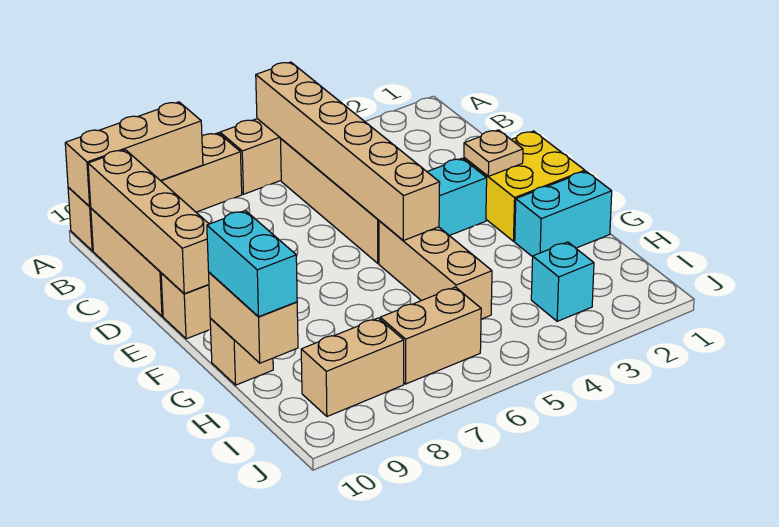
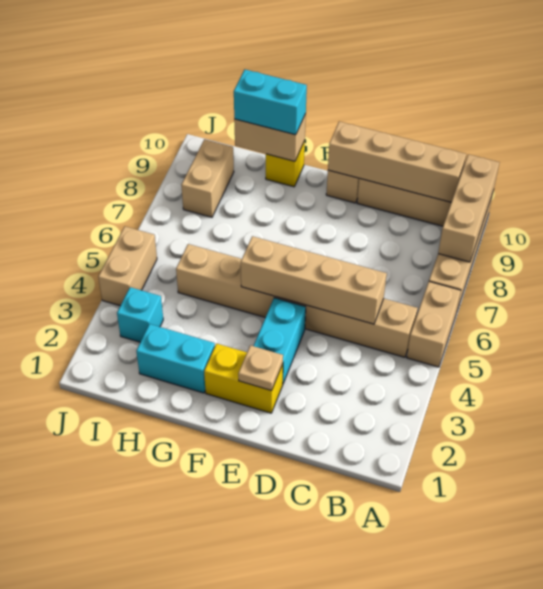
tan brick A5:F5 level 2 -> tan brick C5:F5 level 2
yellow brick E1:F2 level 1 -> yellow brick E2:F2 level 1
cyan brick G1:G2 level 1 -> cyan brick G2:H2 level 1
tan brick G10 level 1 -> yellow brick G10 level 1
tan brick I6:I7 level 1 -> tan brick J4:J5 level 1

